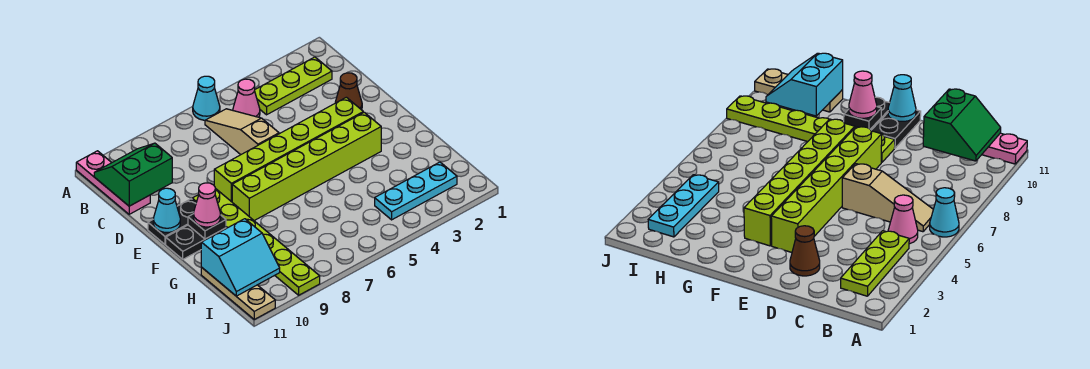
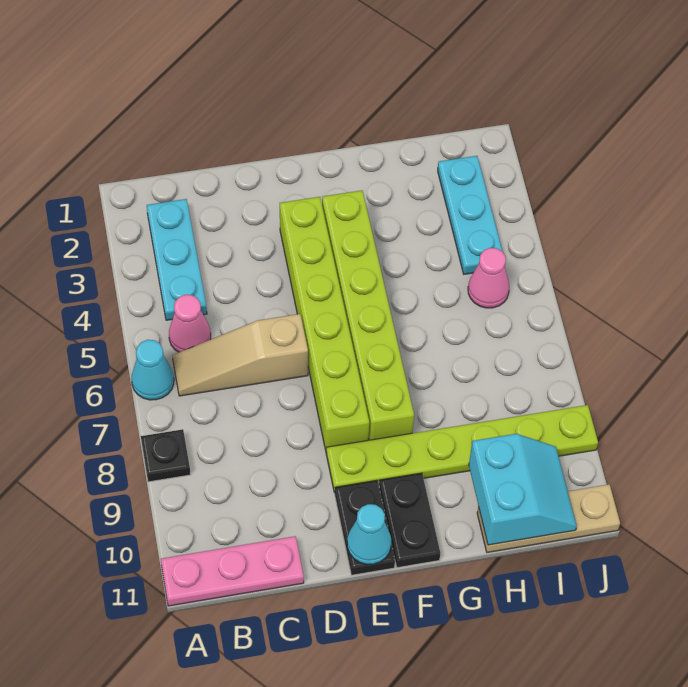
lime plate B2:B4 level 1 -> cyan plate B2:B4 level 1
green slope B10:C11 level 2 top C -> none
brown cone D2 level 1 -> none
black plate F10 level 2 -> black plate A8 level 1
pink cone F10 level 3 -> pink cone I5 level 1

